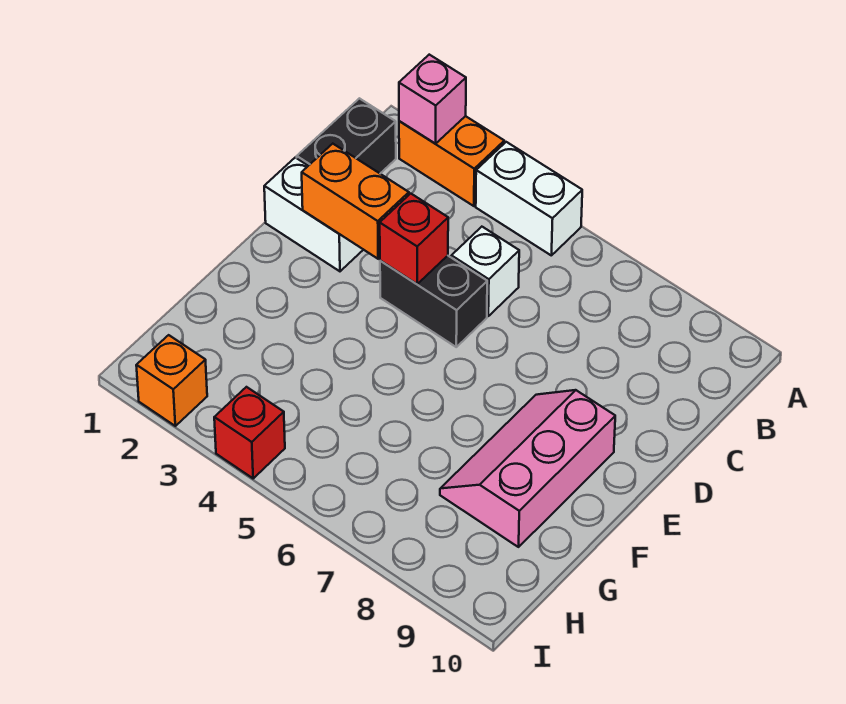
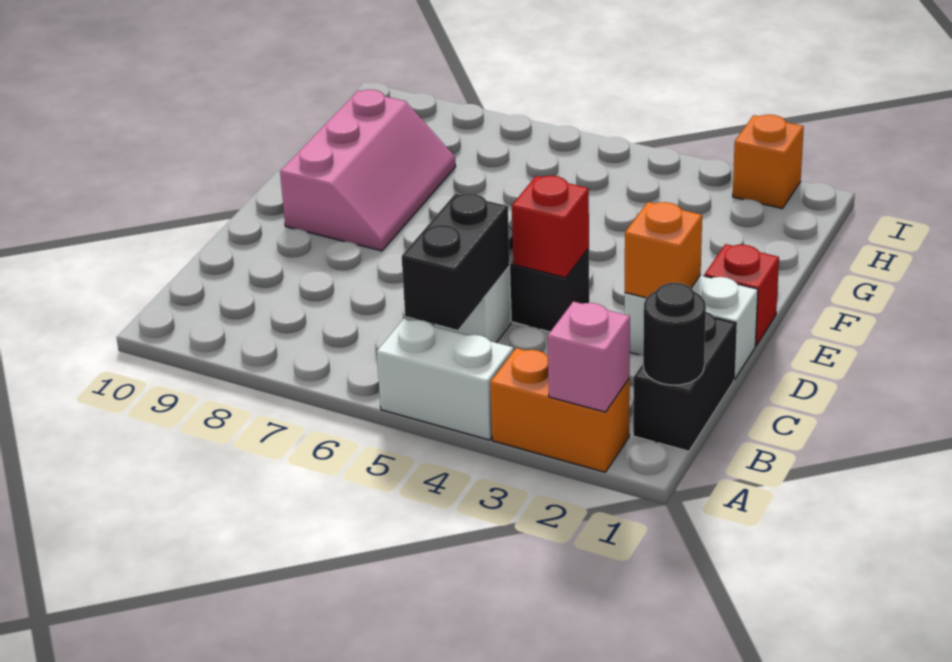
none -> black round brick B1 level 2
none -> black brick B5:C5 level 2
orange brick D2:D3 level 2 -> orange brick D2 level 2
red brick I4 level 1 -> red brick E1 level 1

